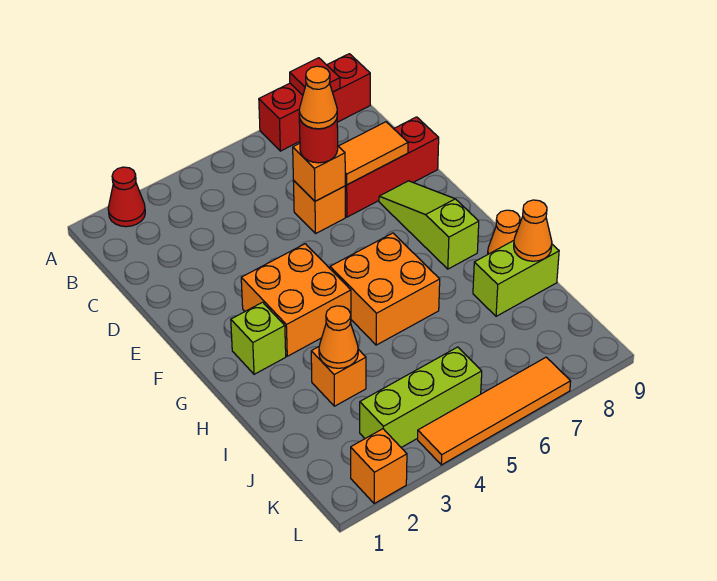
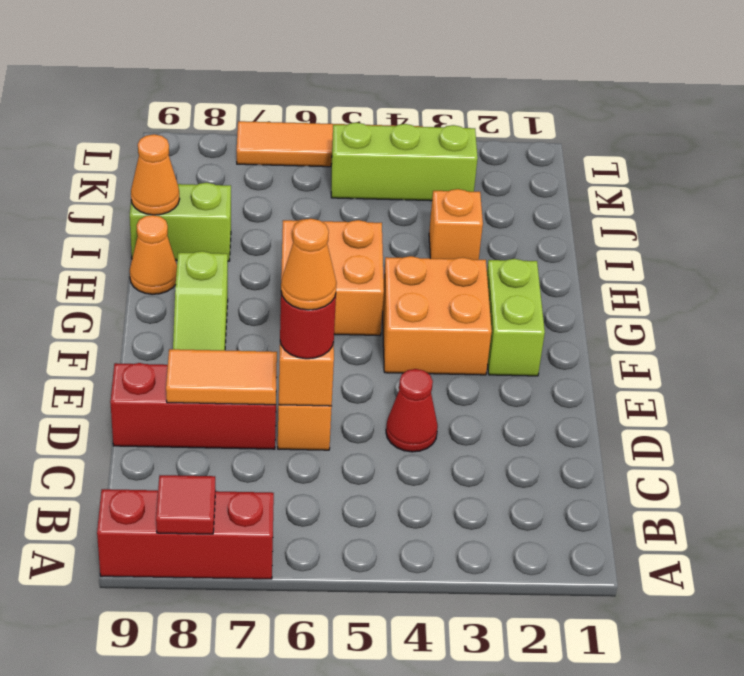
red cone A2 level 1 -> red cone D4 level 1
lime brick G2 level 1 -> lime brick F2:G2 level 1
orange cone I3 level 2 -> none
orange brick L2 level 1 -> none

